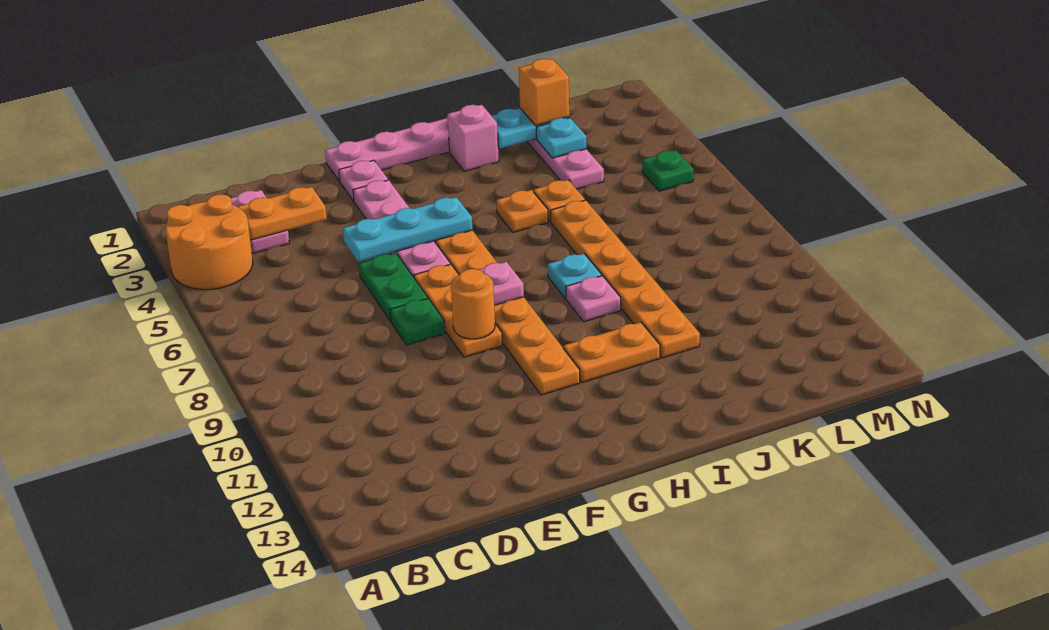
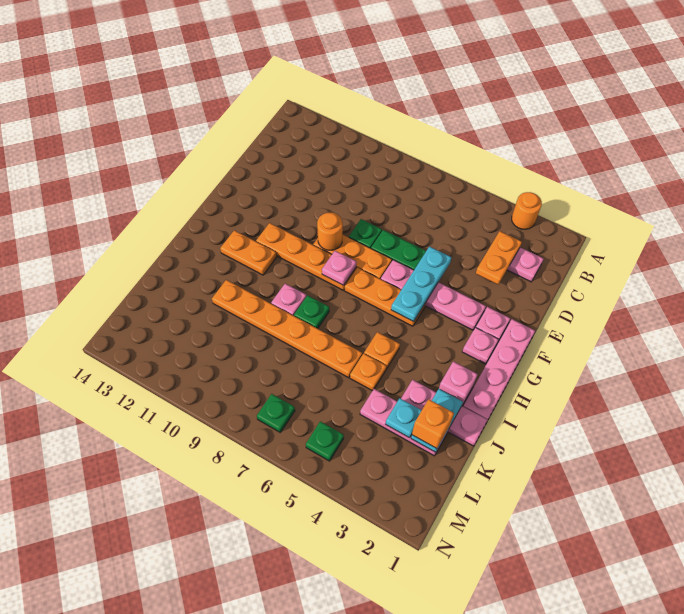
orange round brick A3:B4 level 1 -> orange round brick A3 level 1
none -> pink plate G2 level 1
orange plate H11:I11 level 1 -> orange plate H11:H12 level 1
cyan plate I8 level 1 -> green plate I8 level 1
none -> pink plate J1:J3 level 1
none -> green plate M7 level 1

